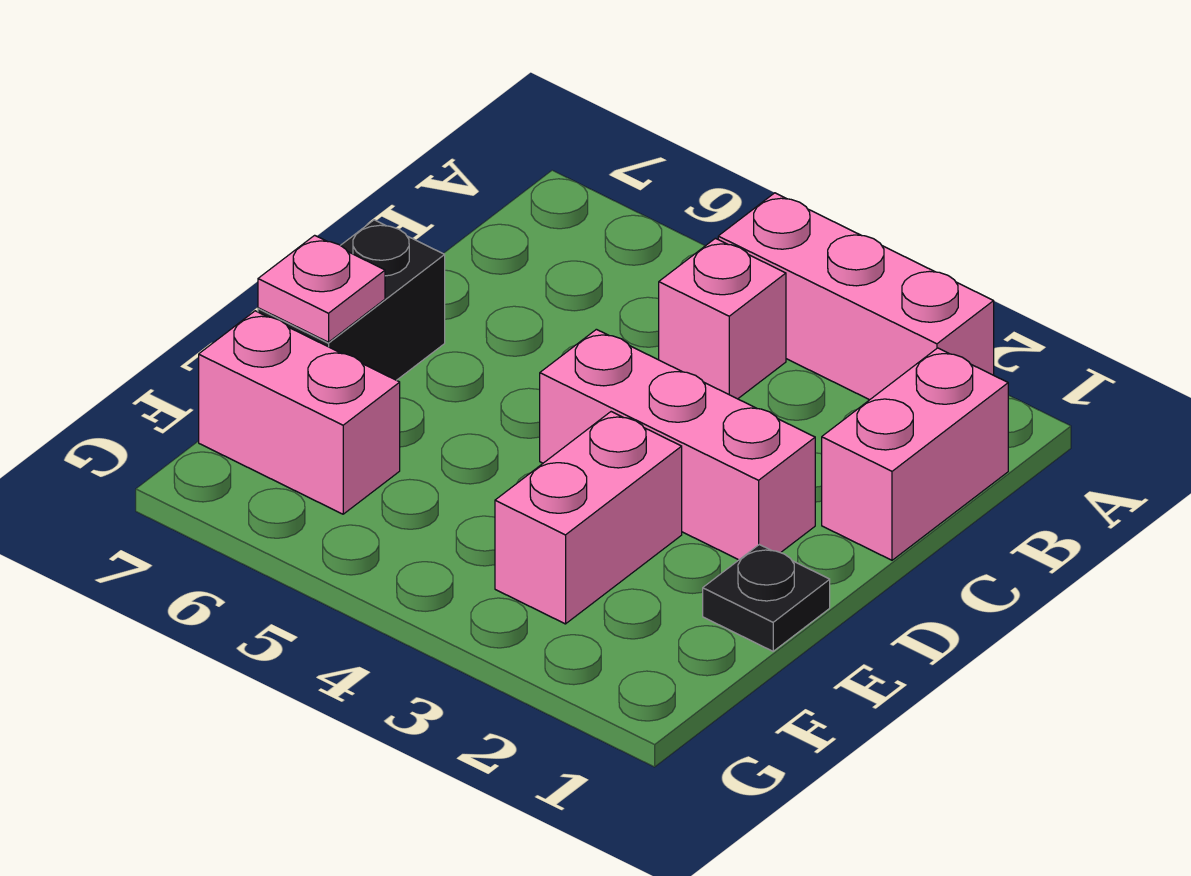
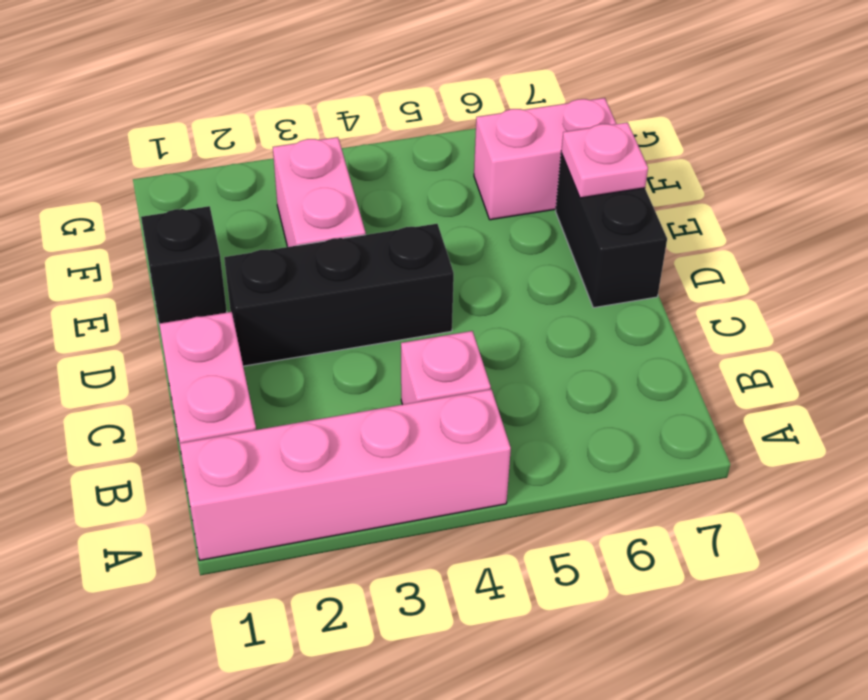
pink brick A2:A4 level 1 -> pink brick A1:A4 level 1
pink brick D2:D4 level 1 -> black brick D2:D4 level 1
black plate E1 level 1 -> black brick E1 level 1

